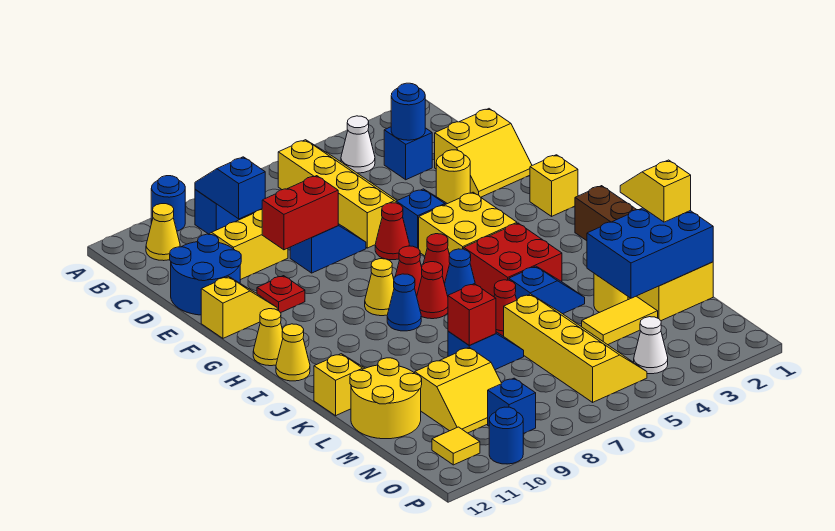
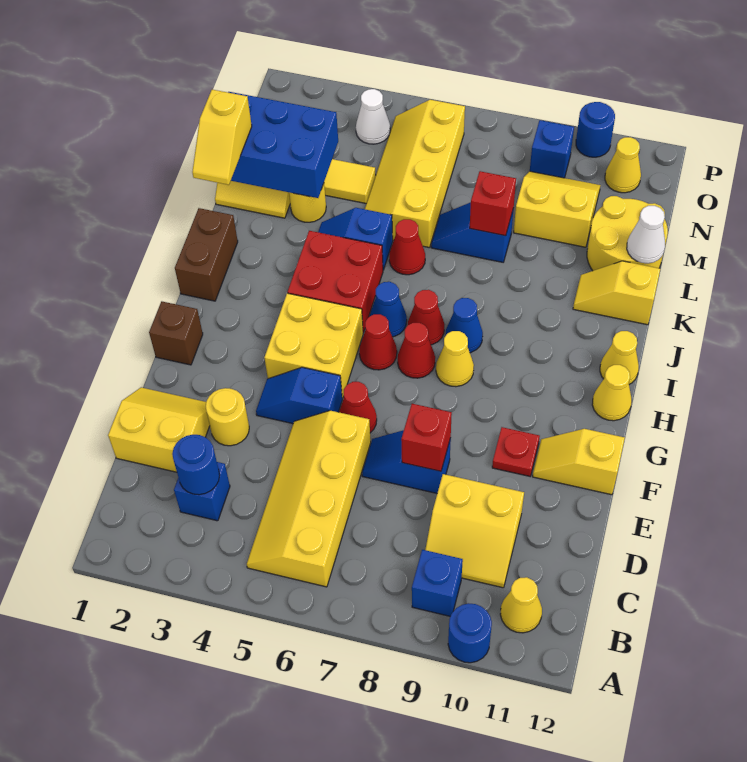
white cone B4 level 1 -> white cone L12 level 2
blue slope B9:C9 level 2 top C -> none
blue round brick D11:E12 level 1 -> none
red brick E8:E9 level 2 -> red brick E8 level 2
yellow brick G1 level 1 -> brown brick G1 level 1
yellow tile O11 level 1 -> yellow cone O11 level 1

